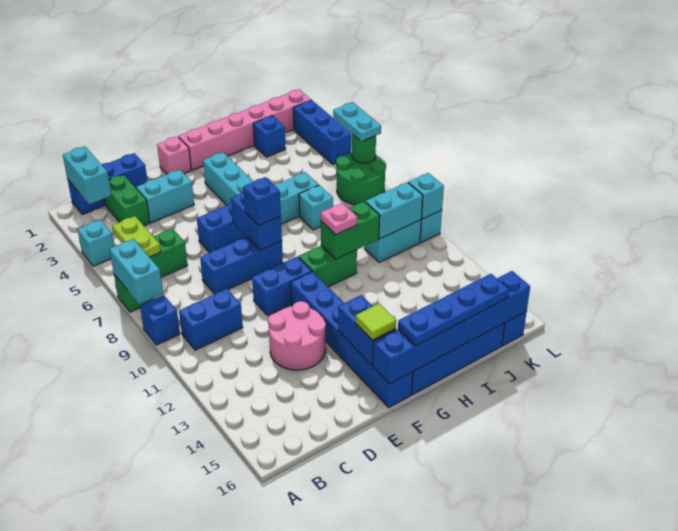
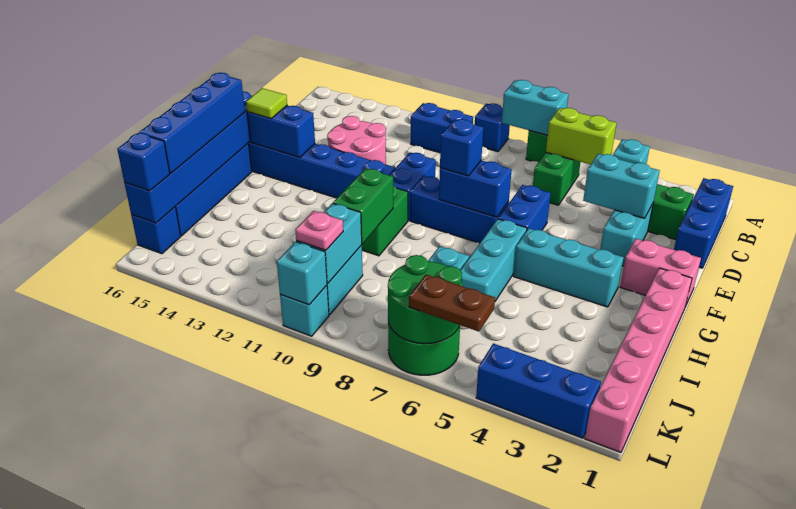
cyan brick B1:B2 level 2 -> cyan brick D3:D4 level 2
lime plate B5:B6 level 2 -> lime brick B5:B6 level 2
blue brick B10:C10 level 1 -> blue brick B10:B11 level 1
blue brick D8:F8 level 1 -> blue brick F7:F9 level 1
pink brick F1 level 1 -> pink brick F1:F2 level 1
blue plate G16:J16 level 3 -> blue brick G16:J16 level 3
pink plate H10 level 3 -> pink plate K10 level 3
blue brick J2 level 1 -> blue brick K16 level 3
cyan plate L5:L6 level 3 -> brown plate L5:L6 level 3
green round brick L6 level 2 -> green round brick K6:L7 level 2

